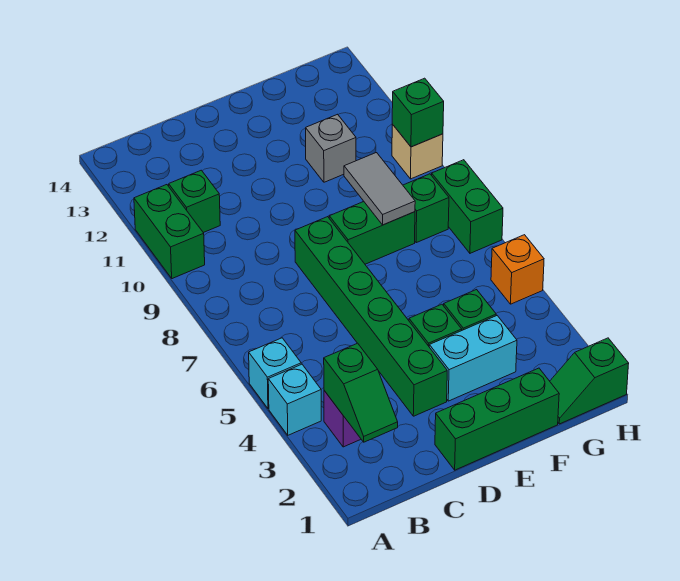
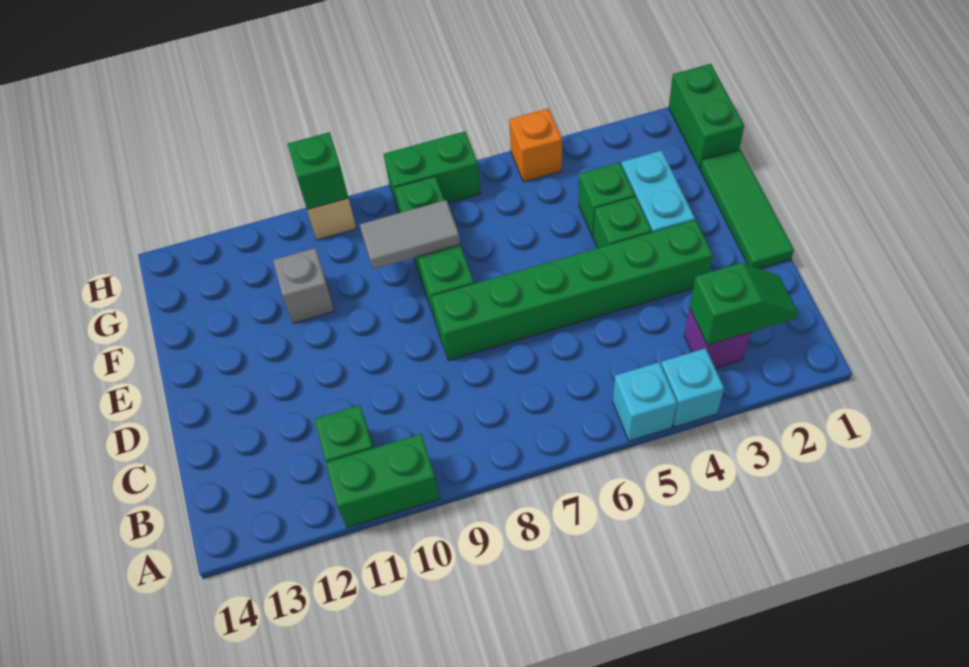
green brick D1:F1 level 1 -> green tile D1:F1 level 1
green slope G1:H1 level 1 top H -> green brick G1:H1 level 1

